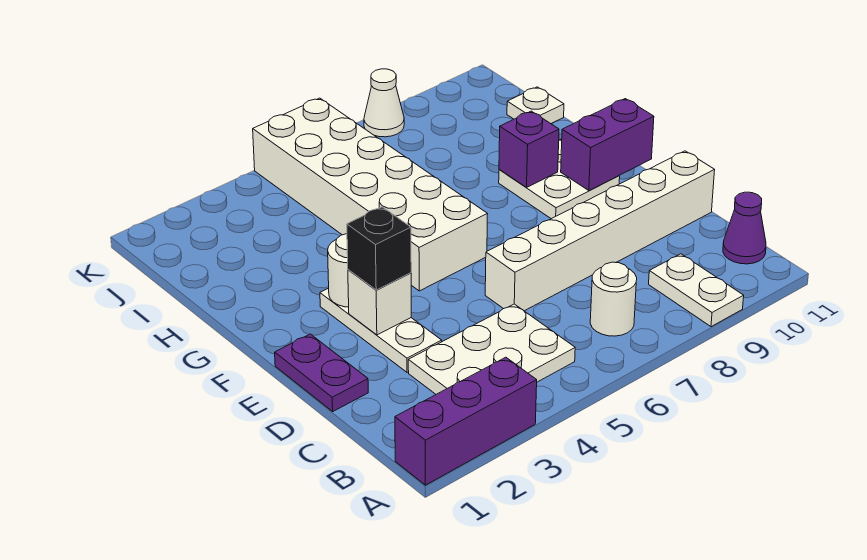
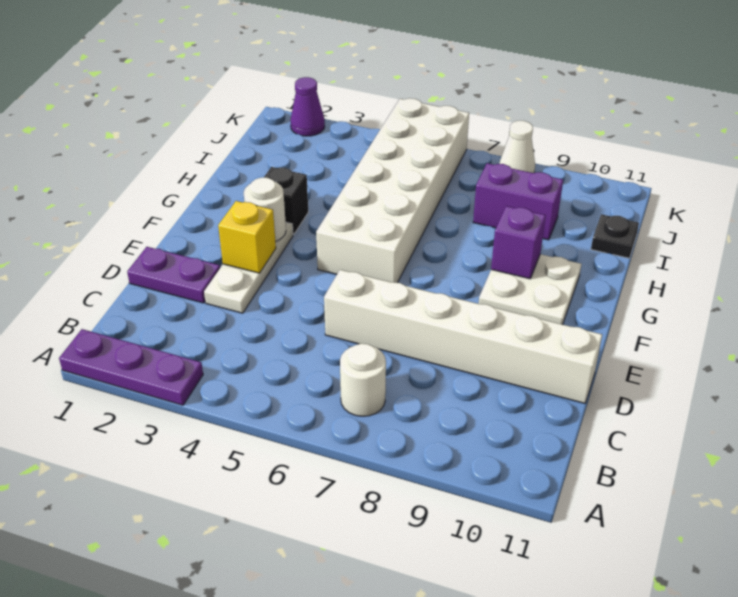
purple brick A1:A3 level 1 -> purple plate A1:A3 level 1
white plate A9:B9 level 1 -> none
white plate B3:C5 level 1 -> none
purple cone B11 level 1 -> purple cone K2 level 1
purple plate D1:E1 level 1 -> purple plate D1:D2 level 1
white brick E3 level 2 -> yellow brick E3 level 2
black brick E3 level 3 -> black brick G3 level 1
purple brick F10:F11 level 2 -> purple brick I8:I9 level 1
white plate I11 level 1 -> black plate I11 level 1

